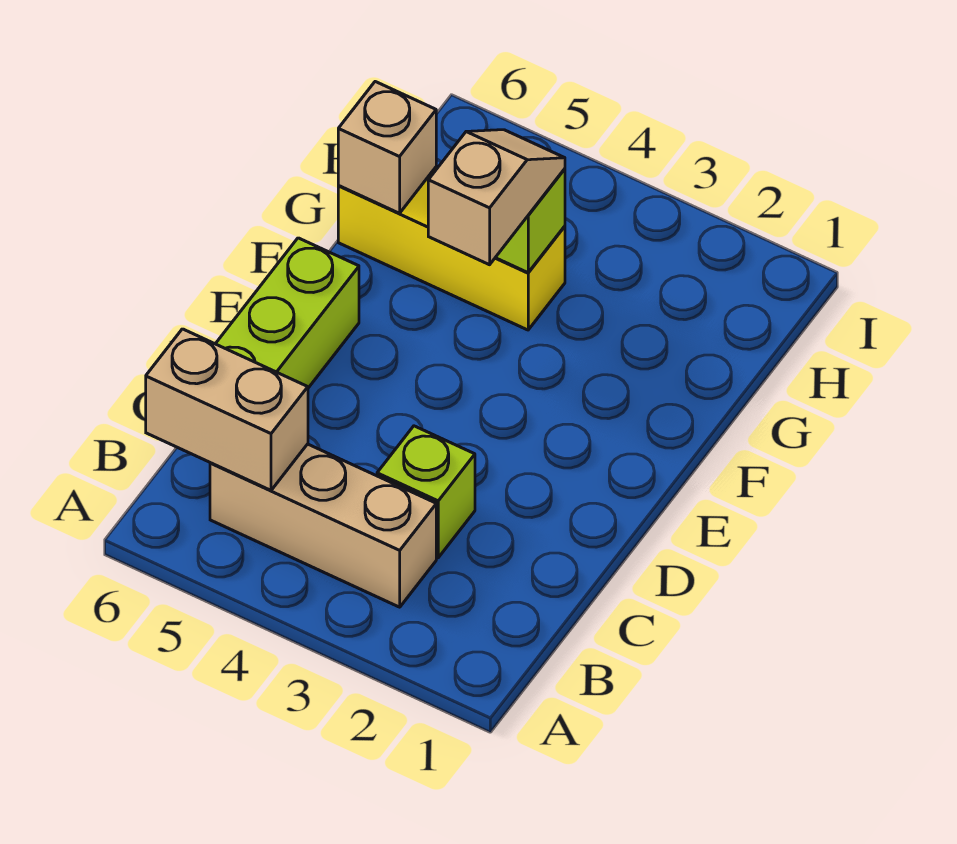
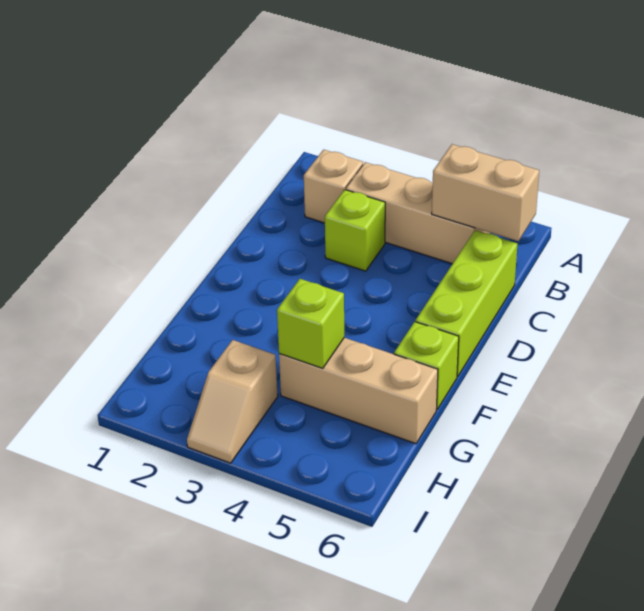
tan slope F4:G4 level 3 top F -> tan slope H3:I3 level 1 top H
none -> lime brick F6 level 1
yellow brick G4:G6 level 1 -> tan brick G4:G6 level 1
tan brick G6 level 2 -> tan brick B2 level 1

